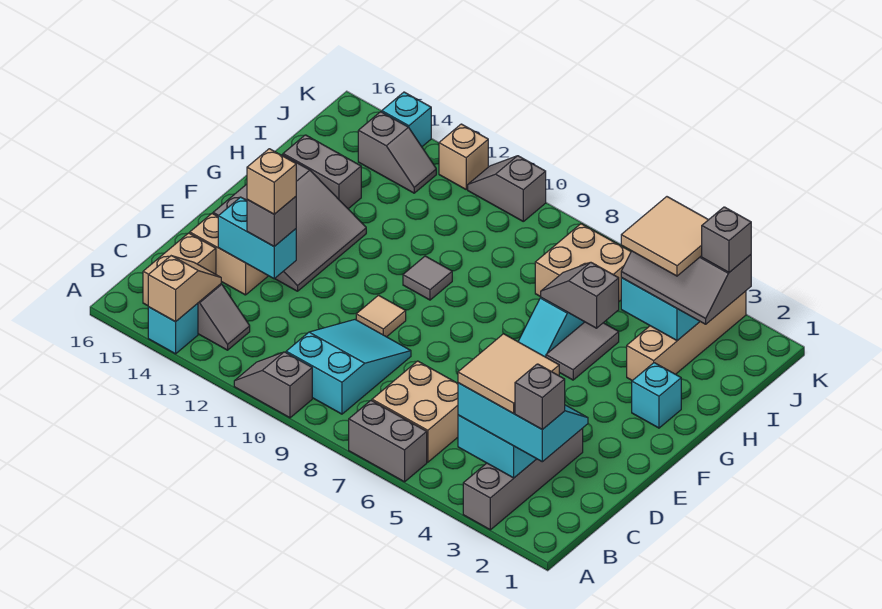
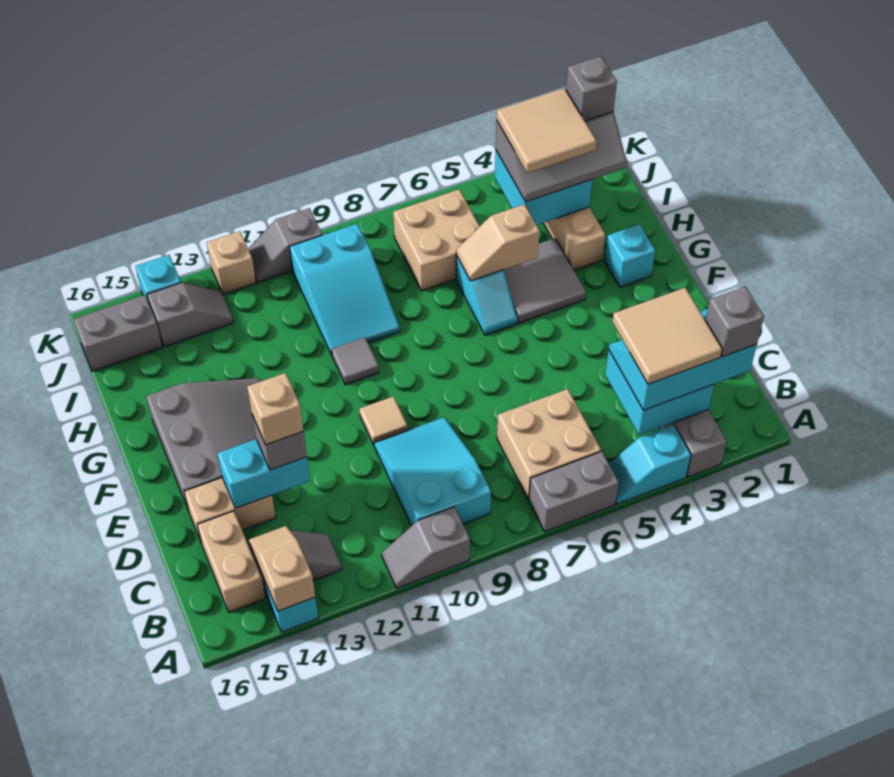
none -> cyan slope A4:A5 level 1 top 4
grey tile G5:H5 level 1 -> grey tile G4:H5 level 1
grey slope H5:H6 level 2 top 5 -> tan slope H5:H6 level 2 top 5
none -> cyan slope H9:J10 level 1 top J
grey brick H14:H15 level 1 -> grey brick J15:J16 level 1

